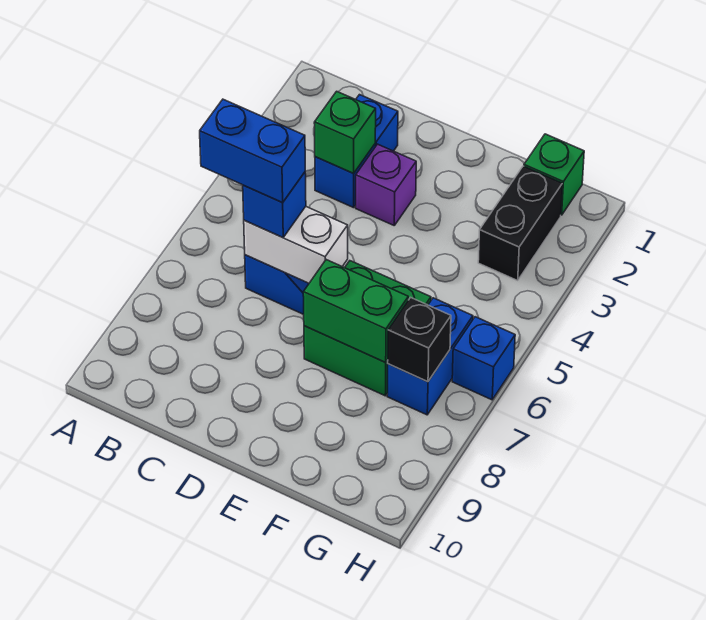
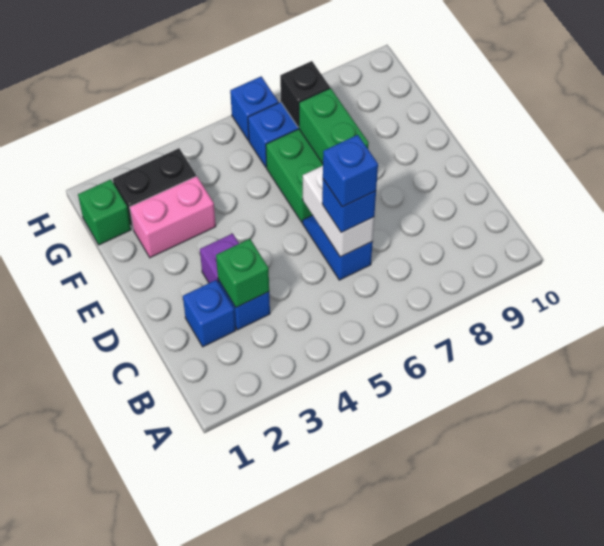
blue brick B6:C6 level 4 -> blue brick C6 level 4
none -> pink brick F2:F3 level 1

